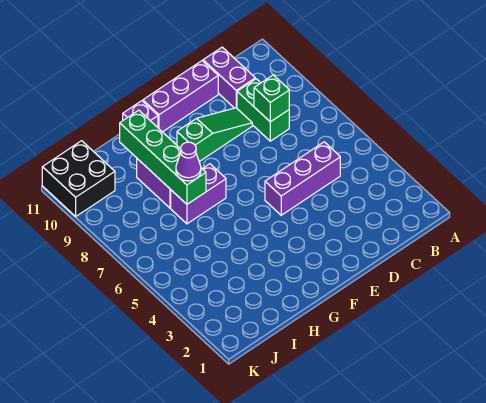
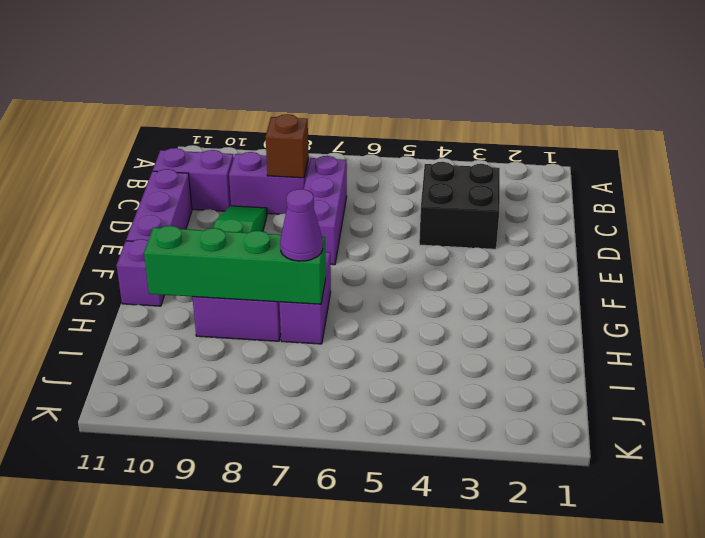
purple brick C5:E5 level 1 -> purple brick C7:E7 level 1
green brick C8:C9 level 1 -> purple brick C8:C9 level 1
green brick C8 level 2 -> brown brick C8 level 2
black brick J10:K11 level 1 -> black brick C3:D4 level 1

